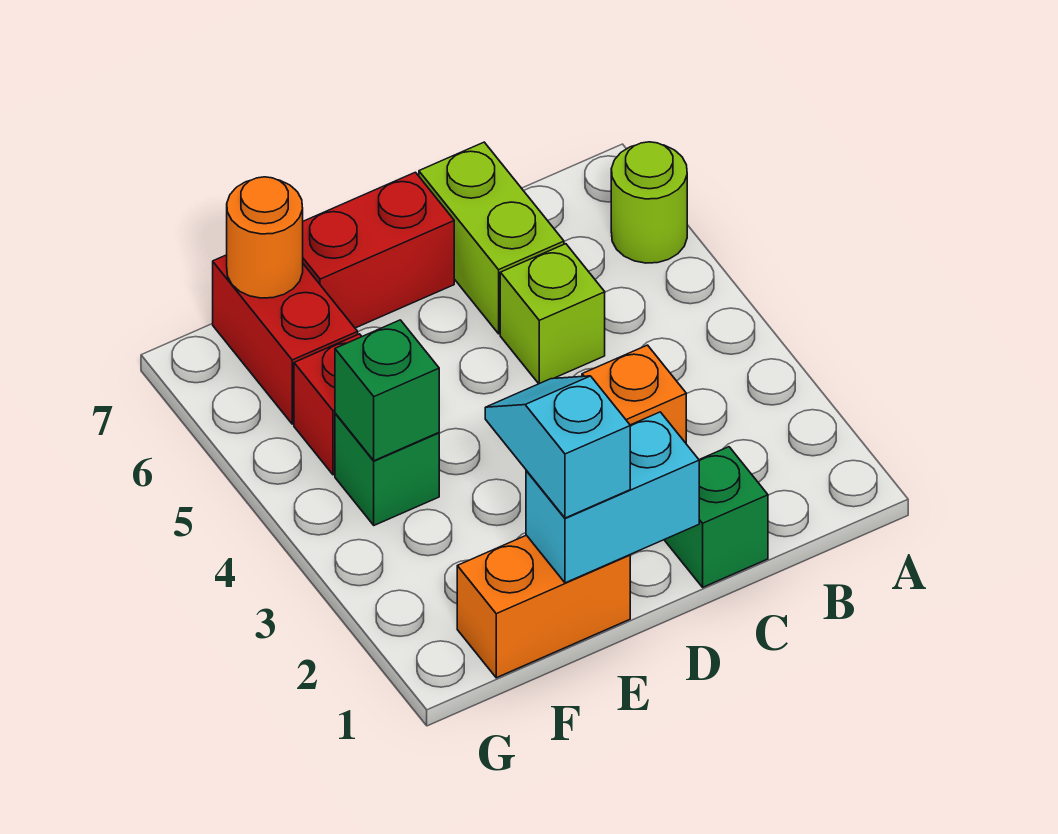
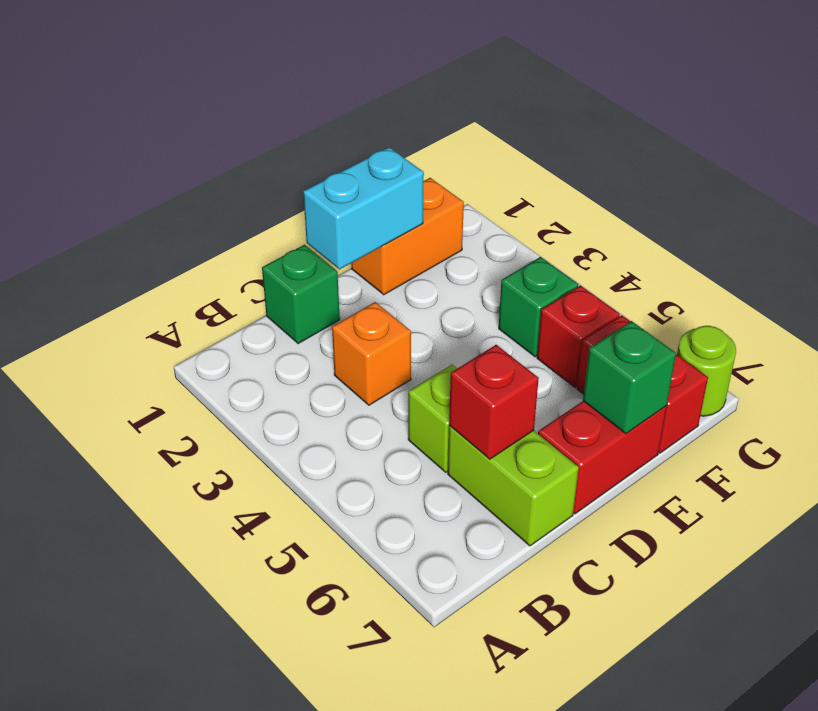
lime round brick A6 level 1 -> lime round brick G7 level 1
none -> red brick C6 level 2
cyan slope E1:E2 level 3 top 1 -> none
green brick F4 level 2 -> green brick E7 level 2
orange round brick F7 level 2 -> none

